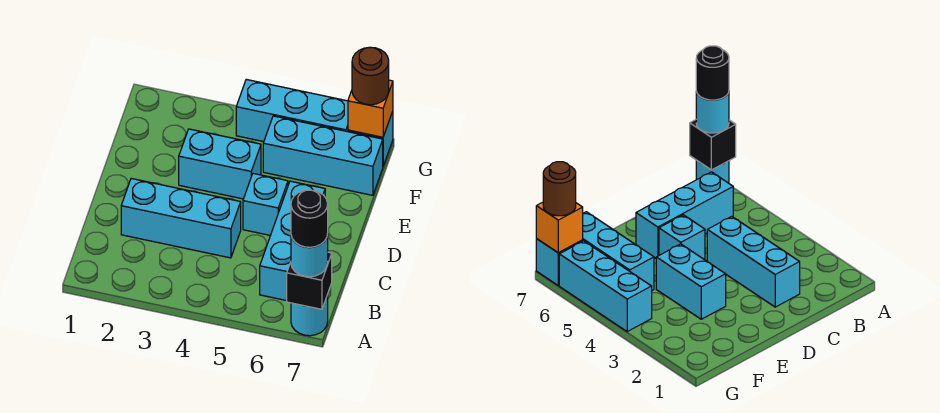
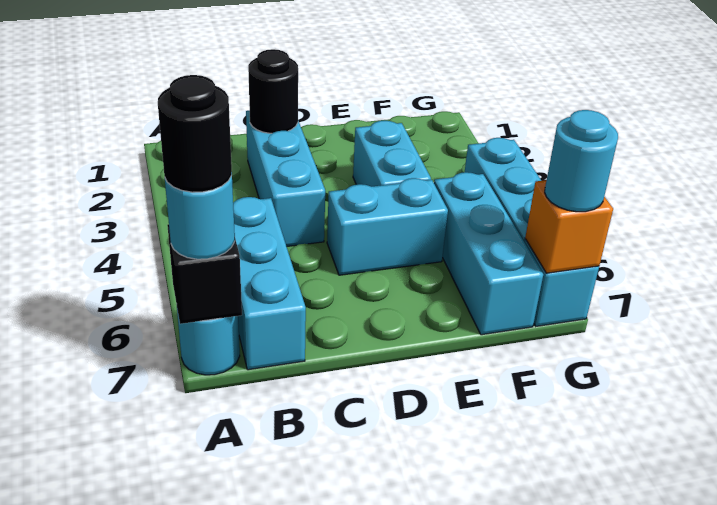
cyan brick B6:D6 level 1 -> cyan brick B5:B7 level 1
none -> black round brick C2 level 2
cyan brick D5 level 1 -> cyan brick D5:E5 level 1
brown round brick G7 level 3 -> cyan round brick G7 level 3

